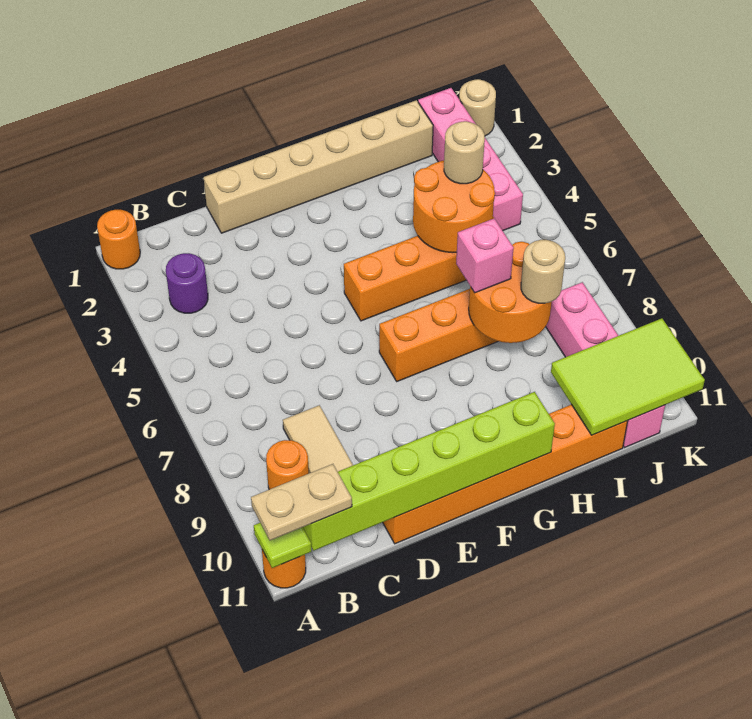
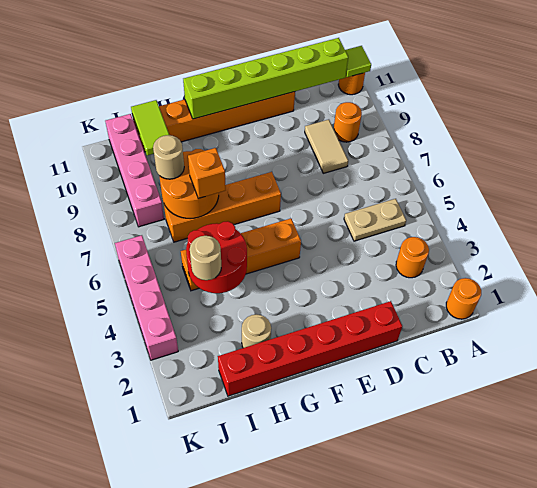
tan plate A11:B11 level 3 -> tan plate B5:C5 level 1
purple round brick B3 level 1 -> orange round brick B3 level 1
tan brick D1:I1 level 1 -> red brick D1:I1 level 1
orange round brick H4:I5 level 2 -> red round brick H4:I5 level 2
pink brick H7 level 3 -> orange brick H7 level 3
lime tile I10:K11 level 2 -> lime tile I10:I11 level 2
pink brick J1:J4 level 1 -> pink brick K3:K6 level 1
tan round brick K1 level 1 -> tan round brick H2 level 1

